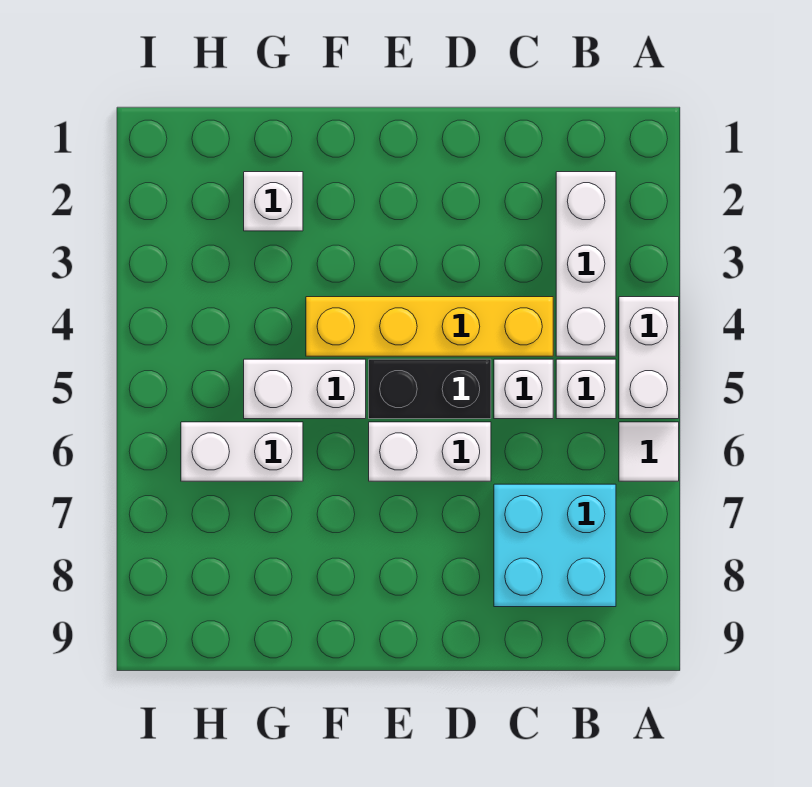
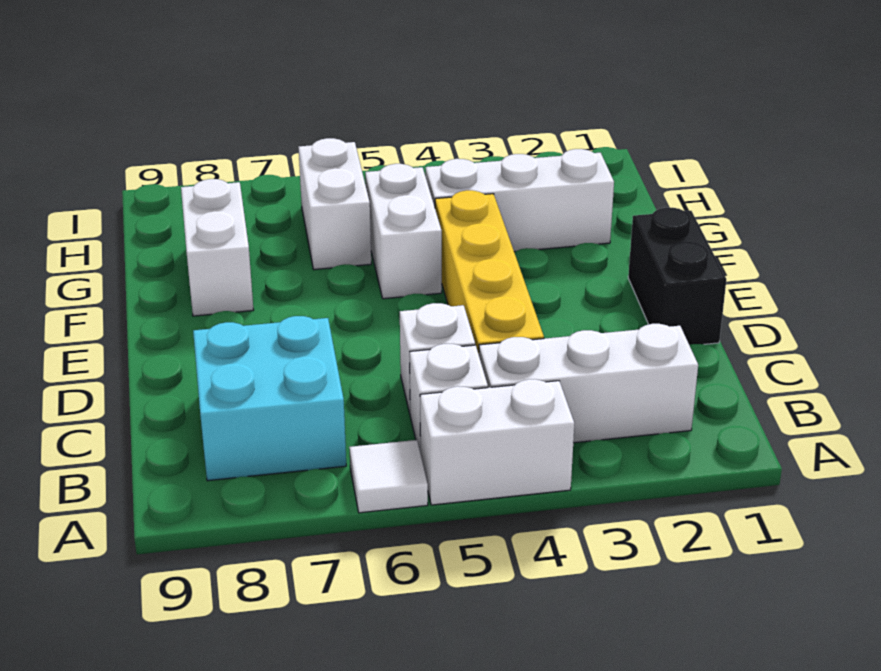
black brick D5:E5 level 1 -> black brick D1:E1 level 1
white brick D6:E6 level 1 -> white brick F8:G8 level 1
white brick G2 level 1 -> white brick G2:G4 level 1

